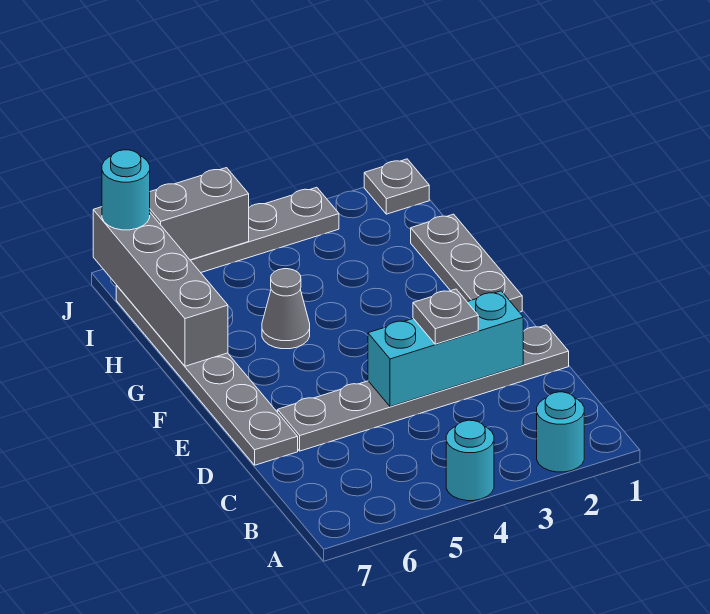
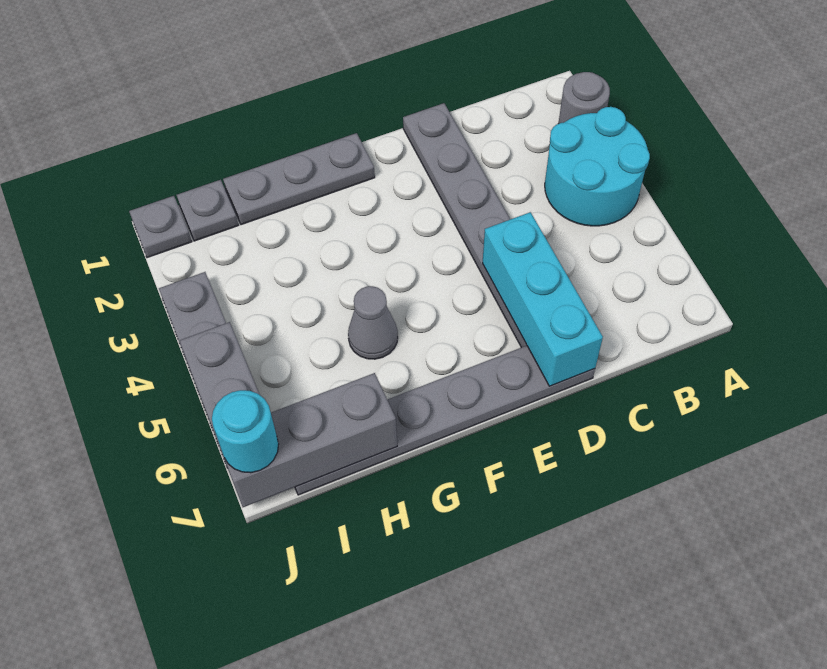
cyan round brick A2 level 1 -> grey round brick A2 level 1
cyan round brick A4 level 1 -> cyan round brick A3:B4 level 1
cyan brick D2:D4 level 2 -> cyan brick D5:D7 level 2
grey plate D3 level 3 -> grey plate I1 level 1
grey brick G7:J7 level 2 -> grey brick H7:J7 level 2

